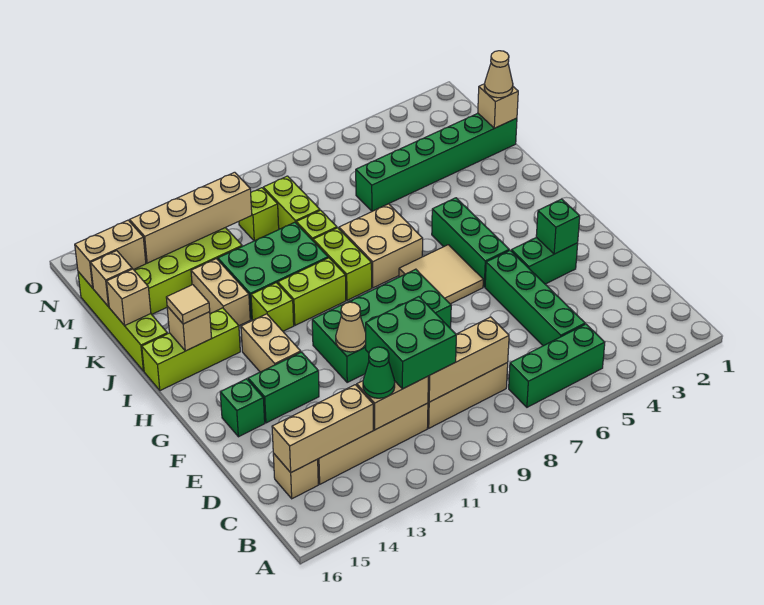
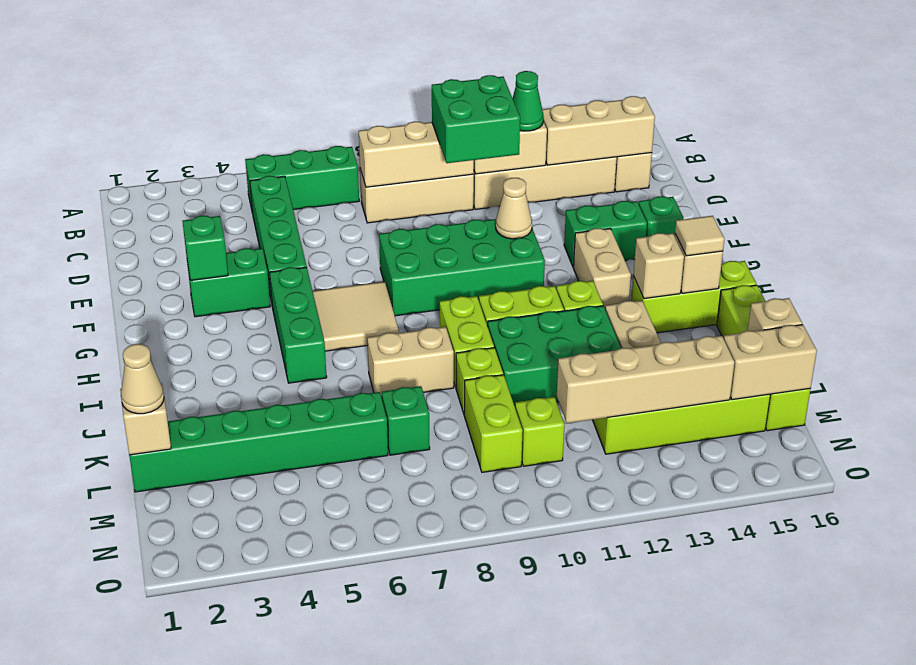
tan brick I7:J8 level 1 -> tan brick J7:J8 level 1
tan brick K16 level 2 -> tan brick I14 level 2
none -> green brick L7 level 1

